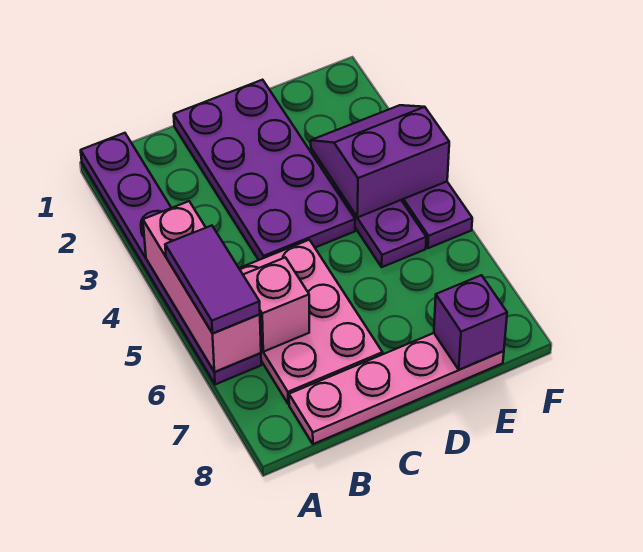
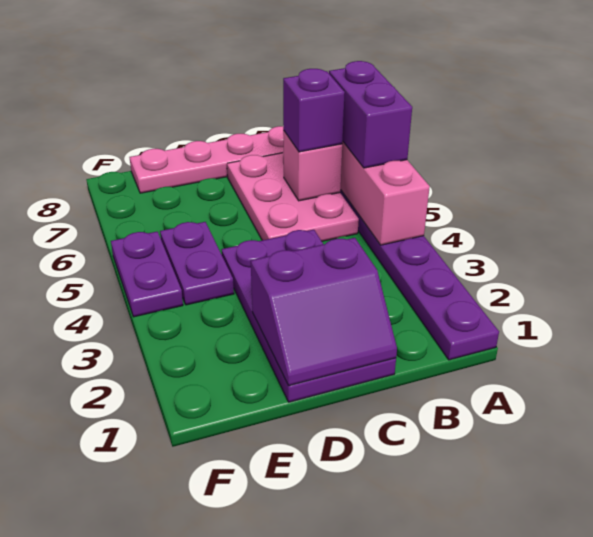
purple tile A5:A6 level 3 -> purple brick A5:A6 level 3
purple slope E3:F4 level 2 top 4 -> purple slope C1:D2 level 2 top 2
purple brick E8 level 2 -> purple brick B6 level 3

